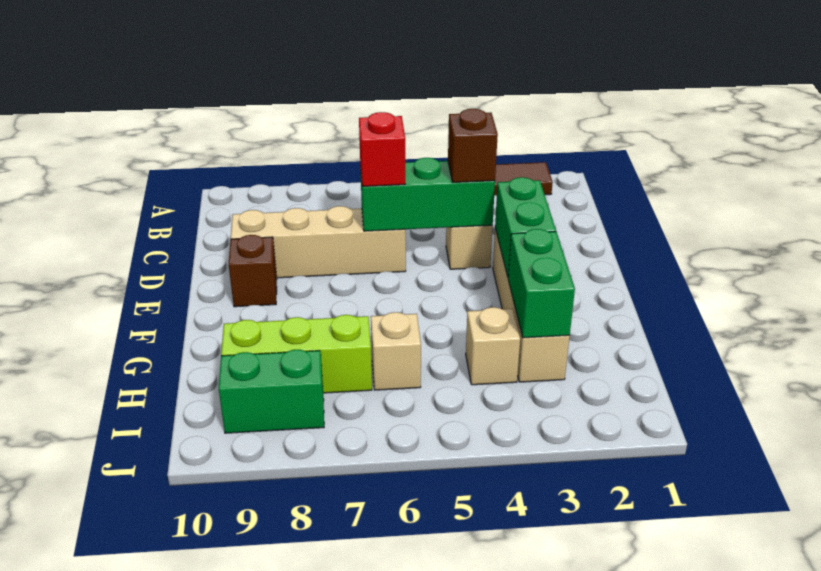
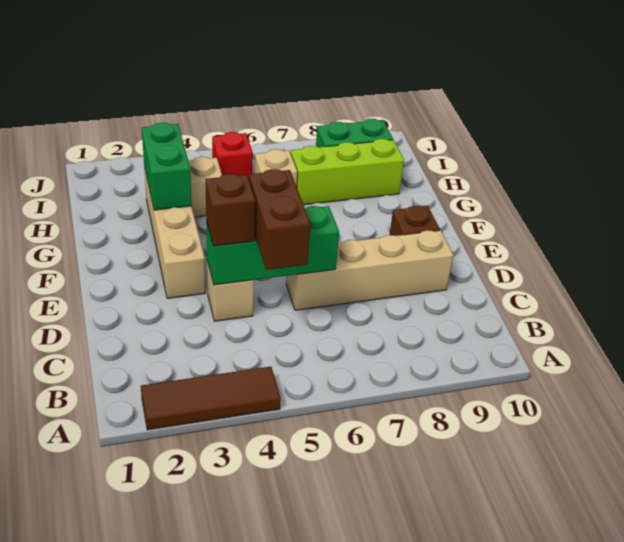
none -> brown brick C5:D5 level 3
red brick D6 level 3 -> red brick I5 level 1
green brick E3:F3 level 2 -> none

